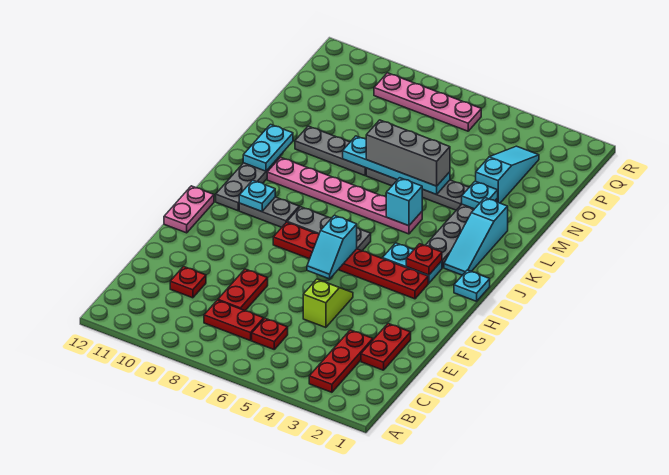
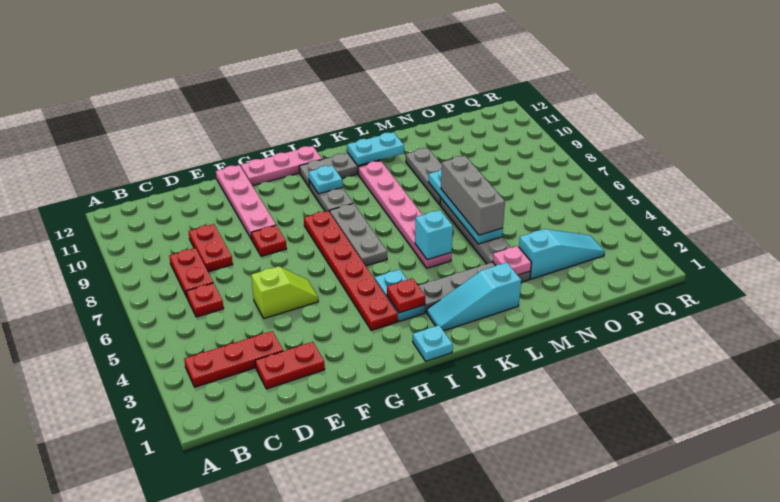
red plate D8:E8 level 1 -> red plate D8:D9 level 1
red plate D10 level 1 -> red plate F8 level 1
cyan slope G6:H6 level 2 top H -> none
pink plate G12:H12 level 1 -> pink plate G12:I12 level 1
cyan plate M3 level 2 -> pink plate M3 level 2
pink plate Q6:Q9 level 1 -> pink plate F9:F12 level 1

